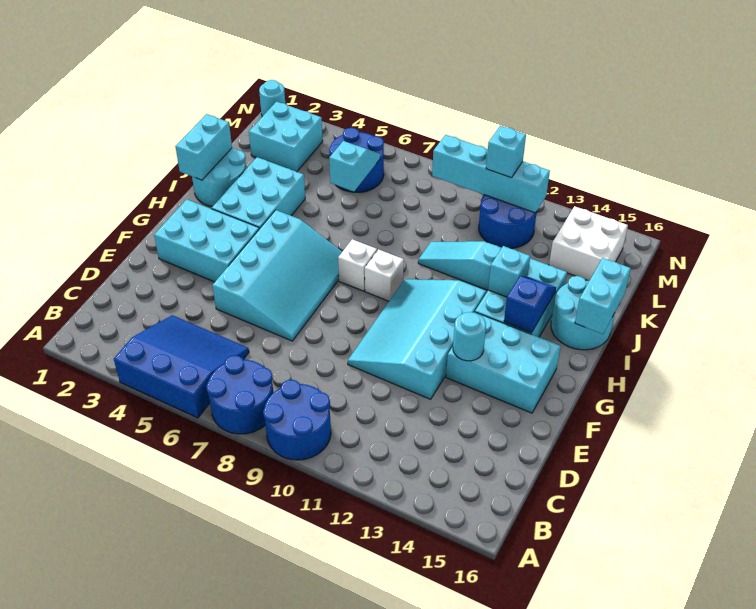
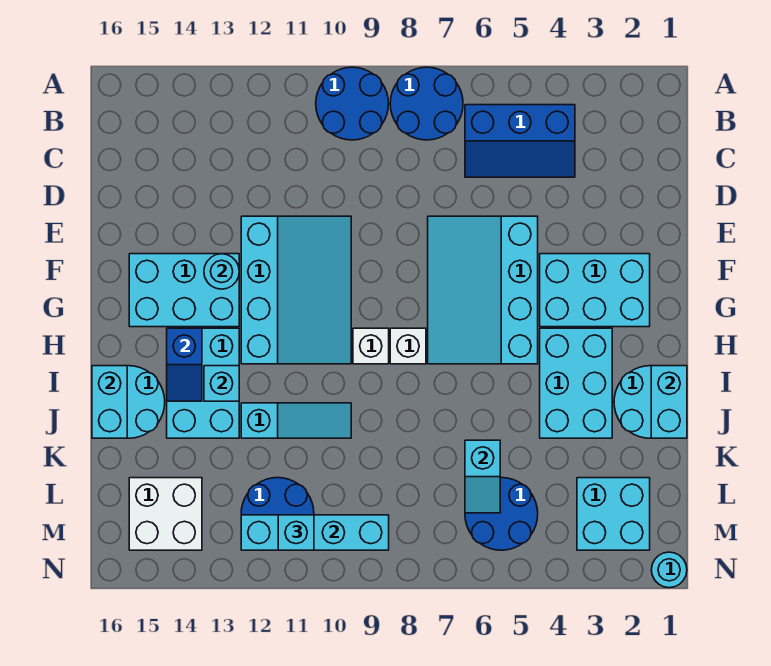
blue slope A4:C6 level 1 top A -> blue slope B4:C6 level 1 top B

